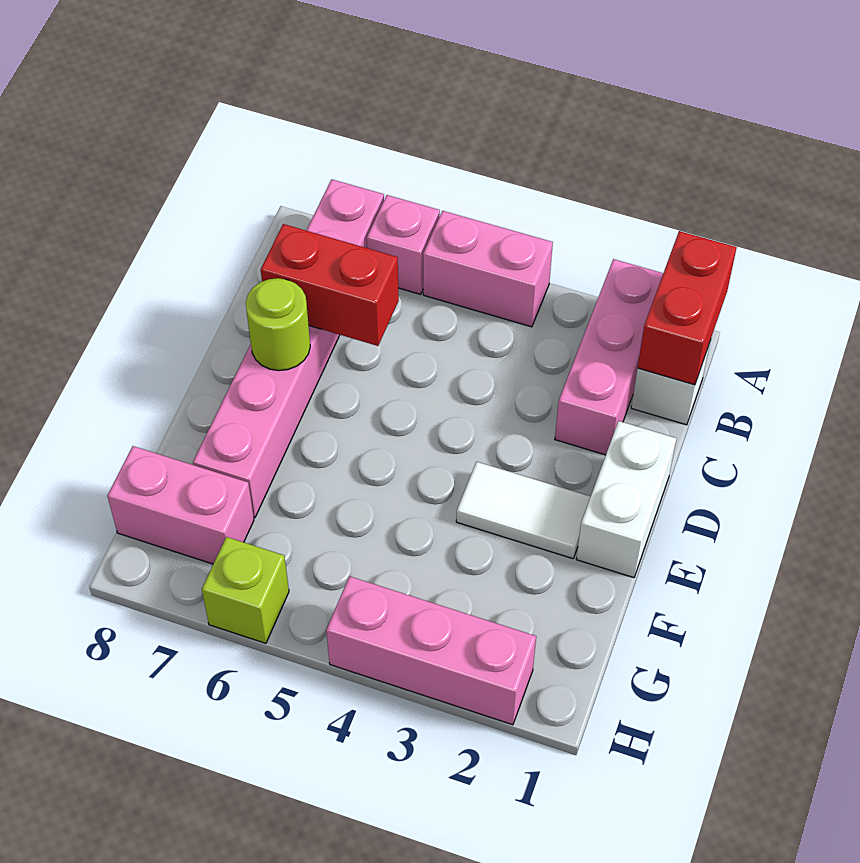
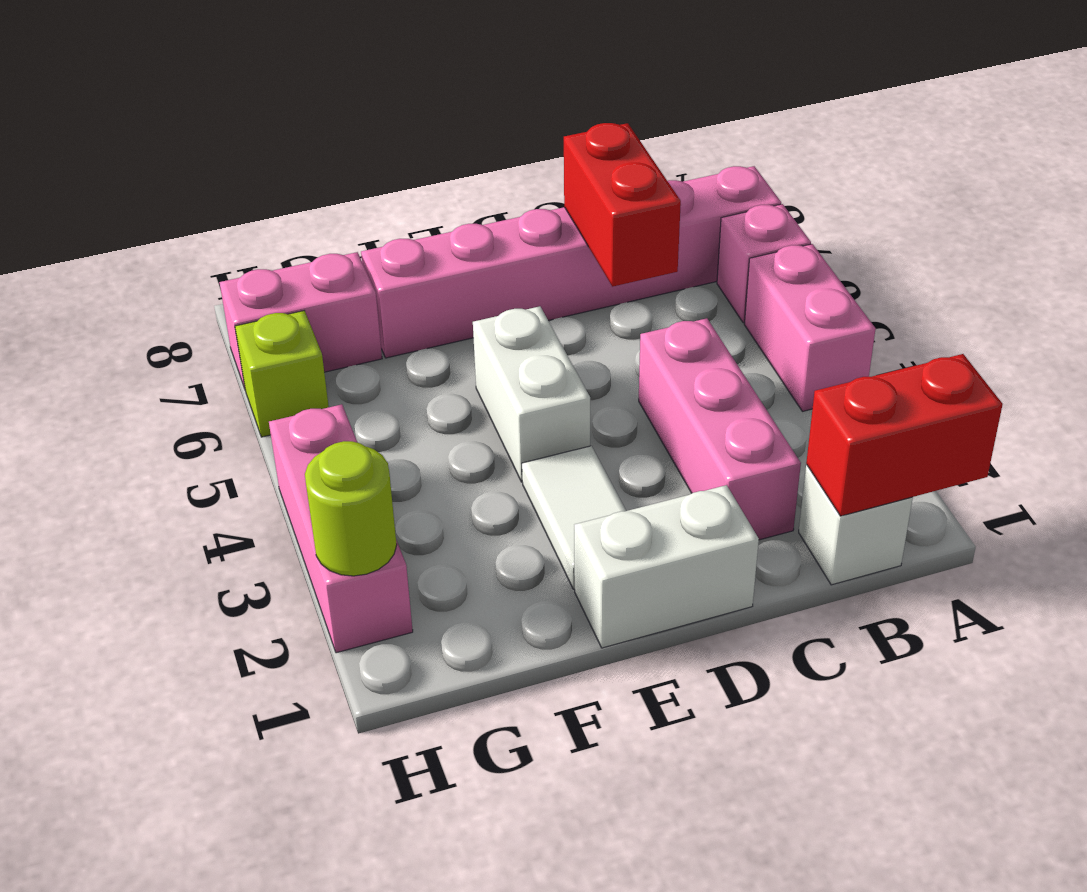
pink brick A2:C2 level 1 -> pink brick C2:C4 level 1
lime round brick D7 level 2 -> lime round brick H2 level 2
none -> white brick E4:E5 level 1
pink brick G7:G8 level 1 -> pink brick G7:H7 level 1

